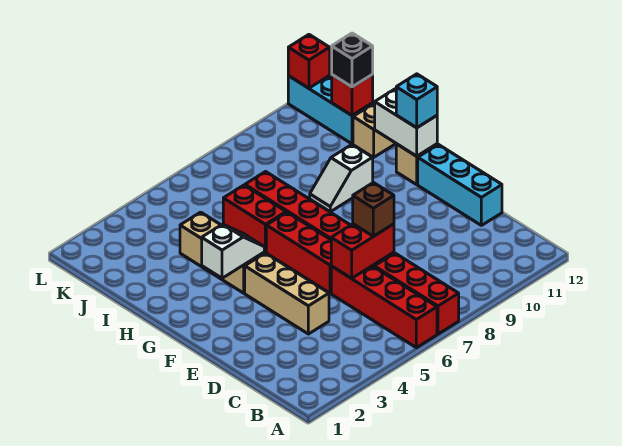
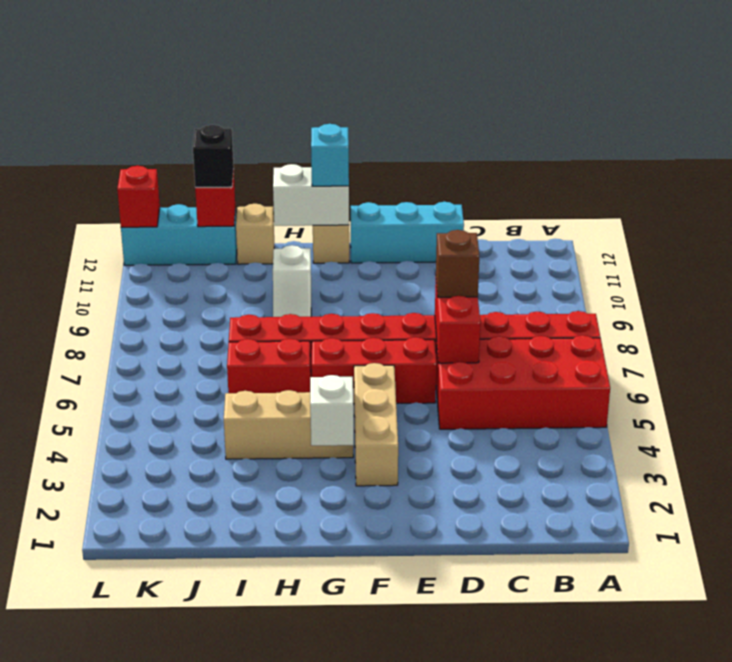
red brick A6:D6 level 1 -> red brick A5:D6 level 1
tan brick D4:F4 level 1 -> tan brick F3:F5 level 1

